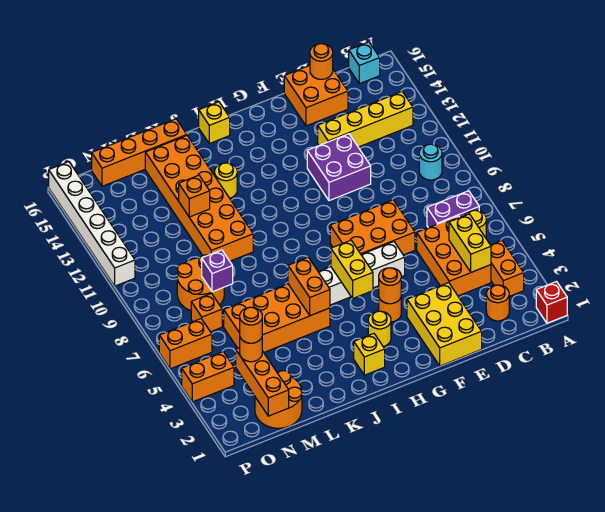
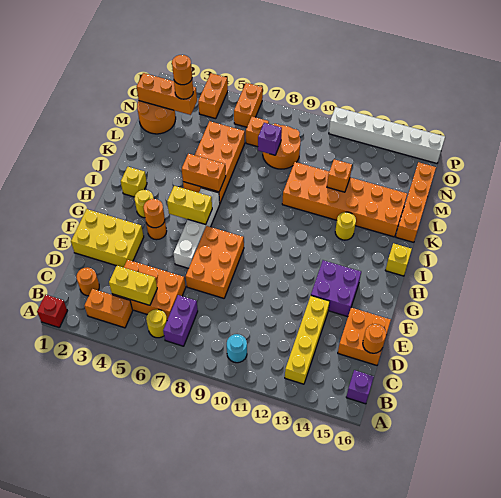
cyan brick B16 level 1 -> purple brick B16 level 1
purple brick E11:F12 level 1 -> purple brick F13:G14 level 1

